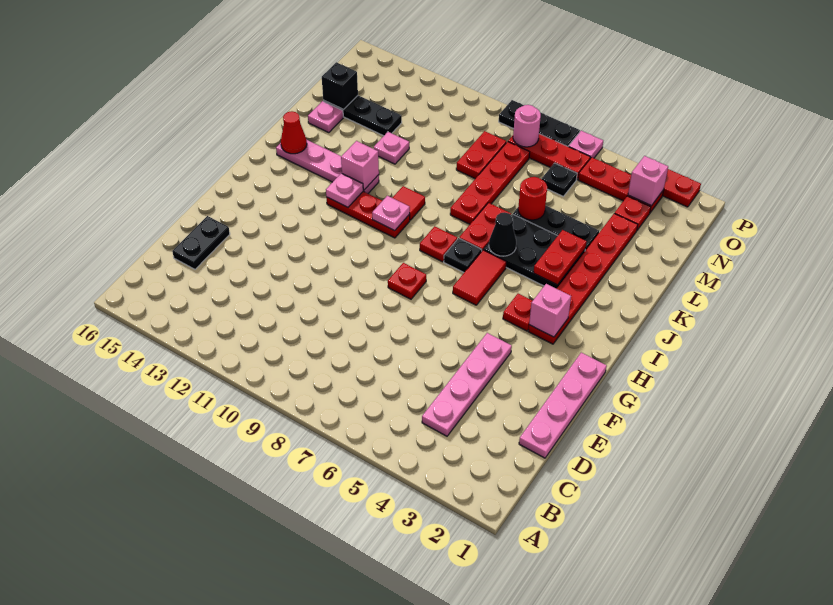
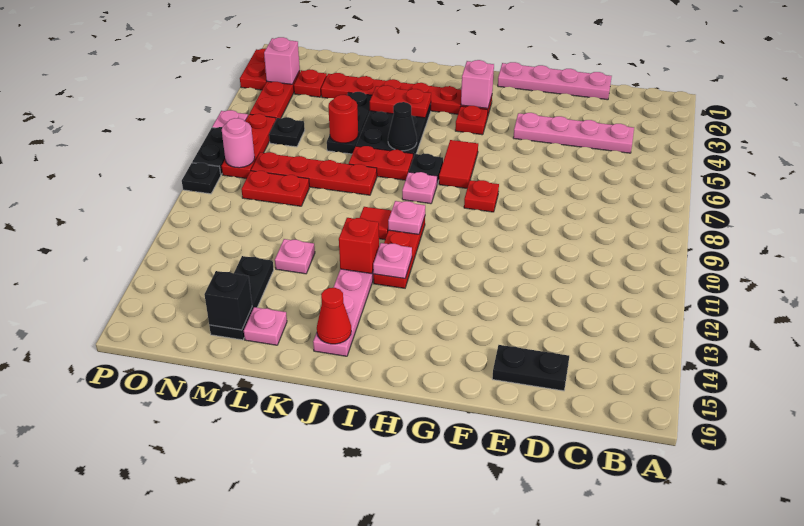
red tile H6:I6 level 1 -> red tile H6:H7 level 1
red plate I8 level 1 -> pink plate I8 level 1
pink brick J12 level 2 -> red brick J12 level 2

